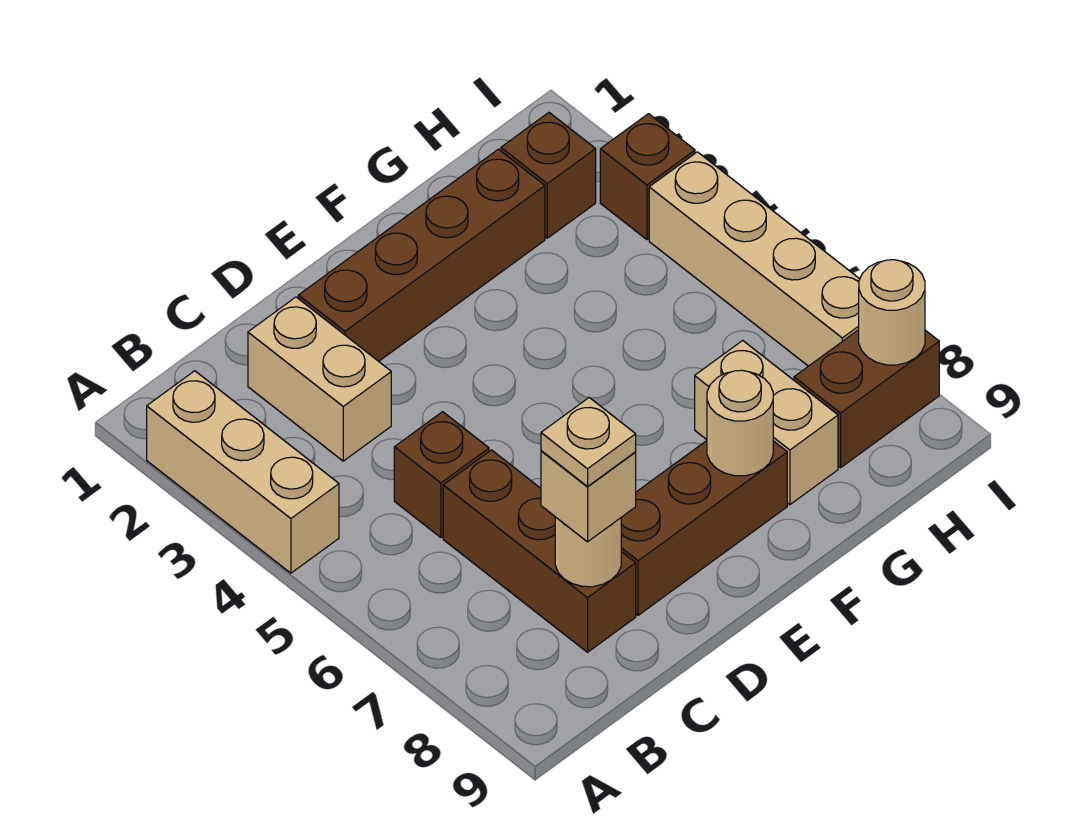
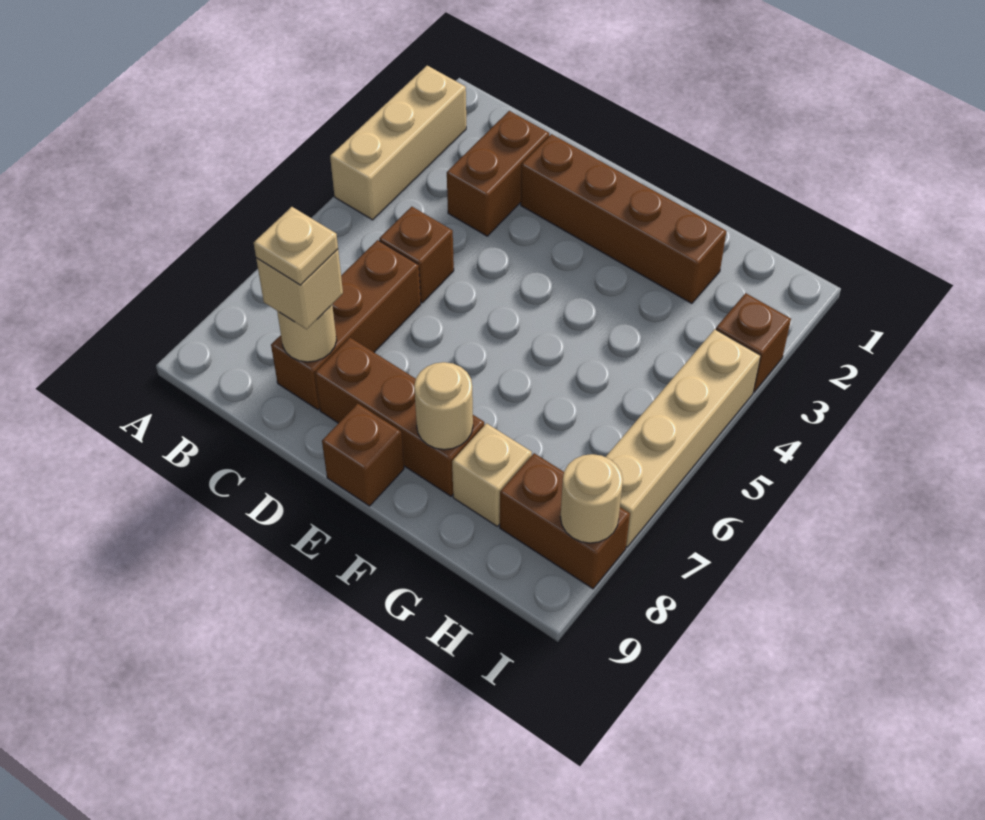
tan brick C2:C3 level 1 -> brown brick C2:C3 level 1
tan brick G7:G8 level 1 -> tan brick G8 level 1
brown brick H2 level 1 -> brown brick E9 level 1

